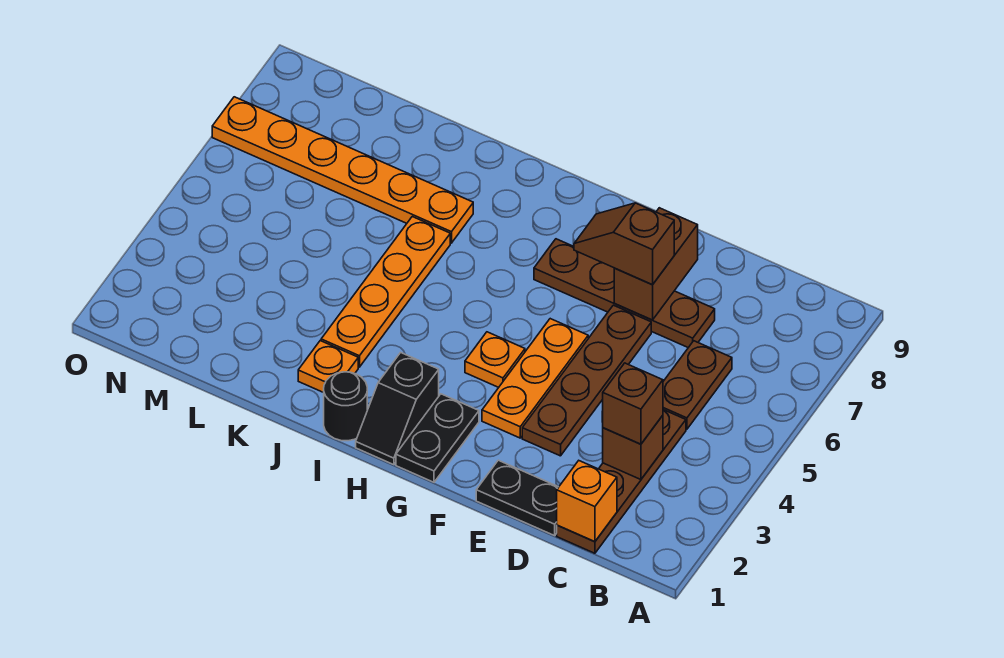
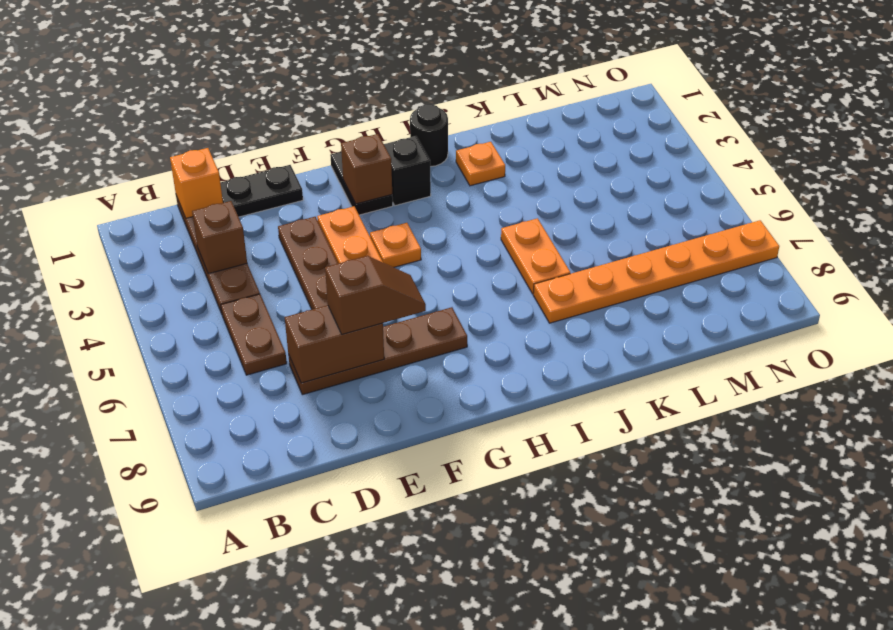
brown brick C3 level 3 -> brown brick G2 level 2
brown brick E7:E8 level 2 -> brown brick D7:E7 level 2
orange plate J3:J6 level 1 -> orange plate J5:J6 level 1

